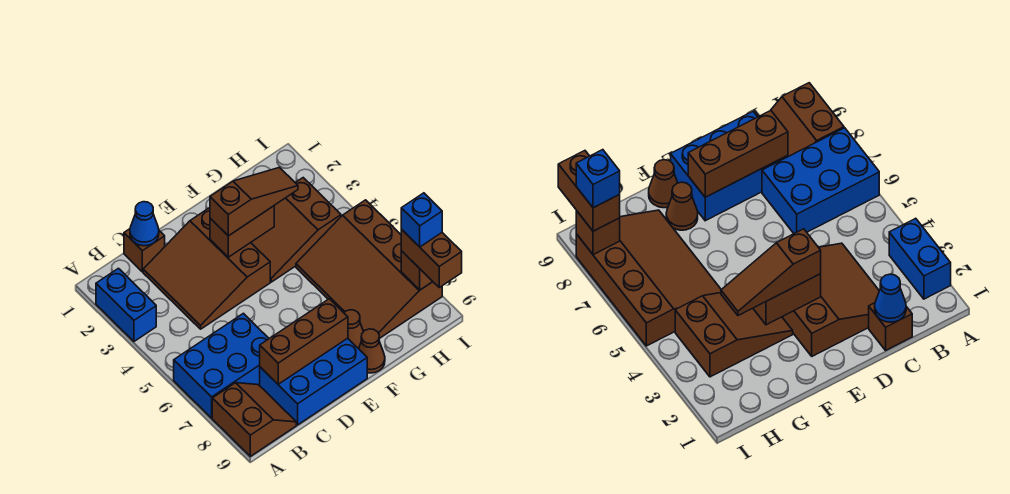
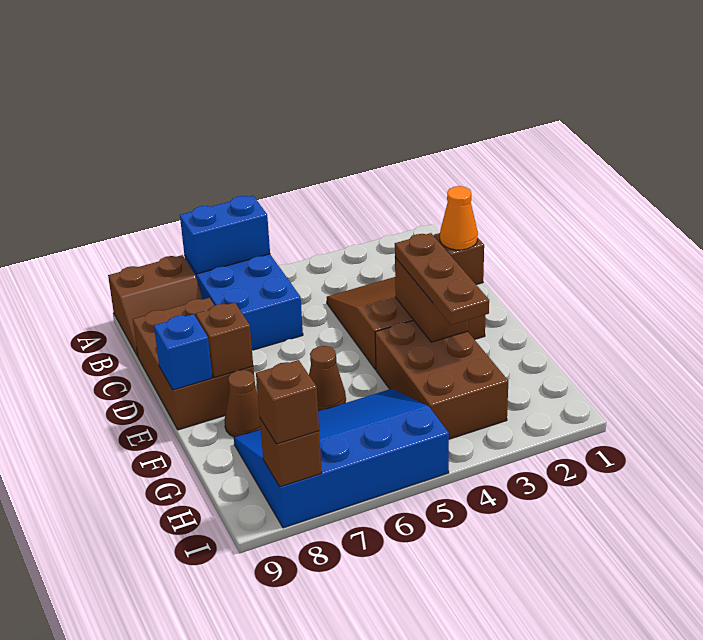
blue brick A2:A3 level 1 -> blue brick A6:A7 level 2
blue cone C1 level 2 -> orange cone C1 level 2
blue brick C8:E9 level 1 -> brown brick C8:E9 level 1
brown brick C8:E8 level 2 -> brown brick E8 level 2
brown slope E3:G3 level 3 top E -> brown plate E3:G3 level 3
brown slope F3:H4 level 1 top H -> brown brick F3:H4 level 1
brown cone F9 level 1 -> brown cone F6 level 1
brown slope G5:I8 level 1 top I -> blue slope G5:I8 level 1 top I
brown brick I8:I9 level 3 -> brown brick I8 level 3
blue brick I8 level 4 -> blue brick E9 level 2

